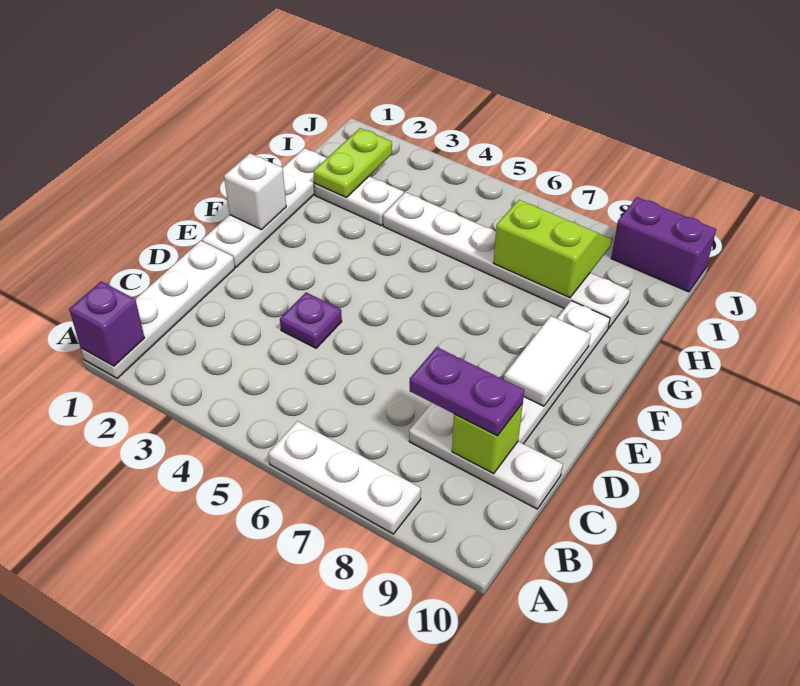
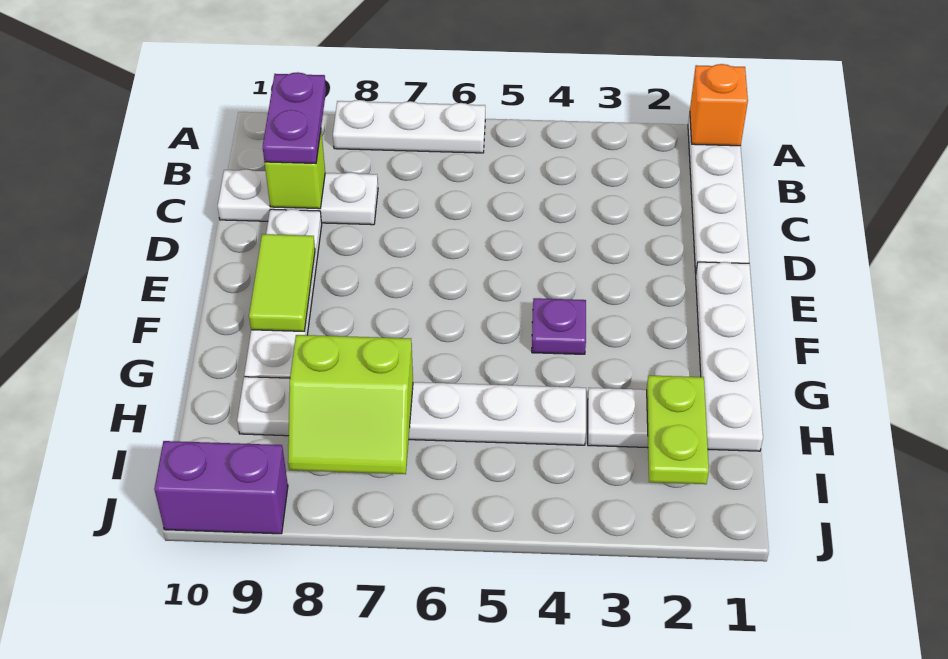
purple brick A1 level 2 -> orange brick A1 level 2
purple plate C8:C9 level 3 -> purple plate B9:C9 level 3
purple plate D4 level 1 -> purple plate F4 level 1
white tile E9:F9 level 2 -> lime tile E9:F9 level 2
white brick F1 level 2 -> none

